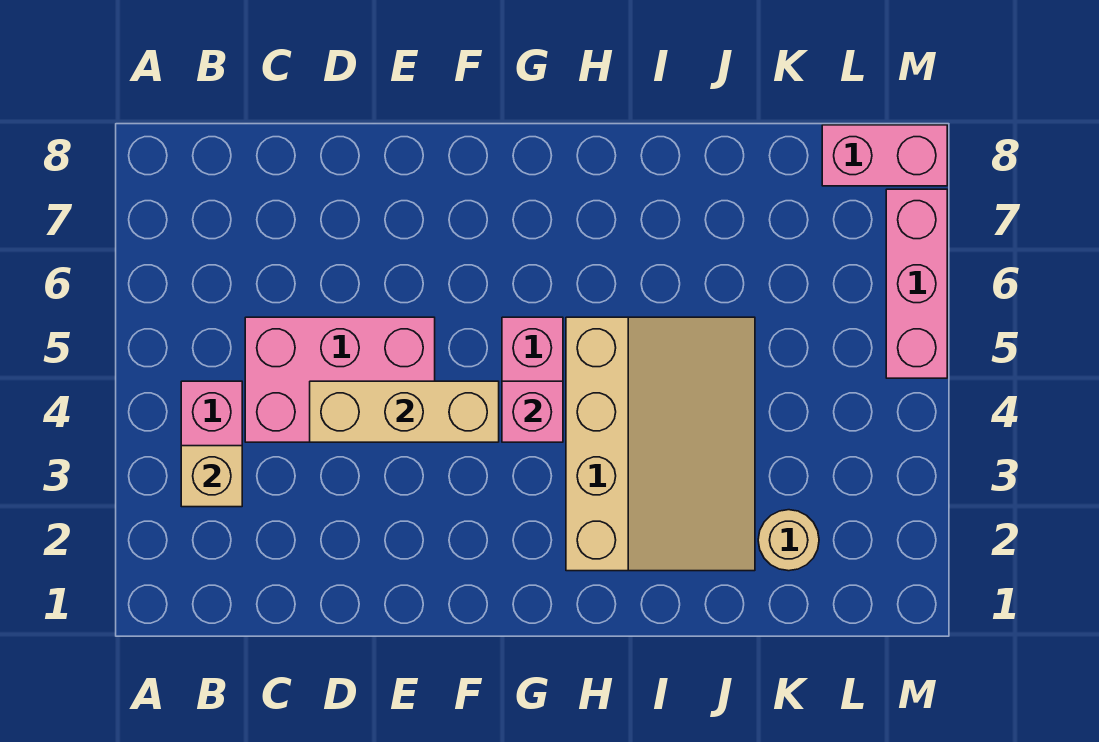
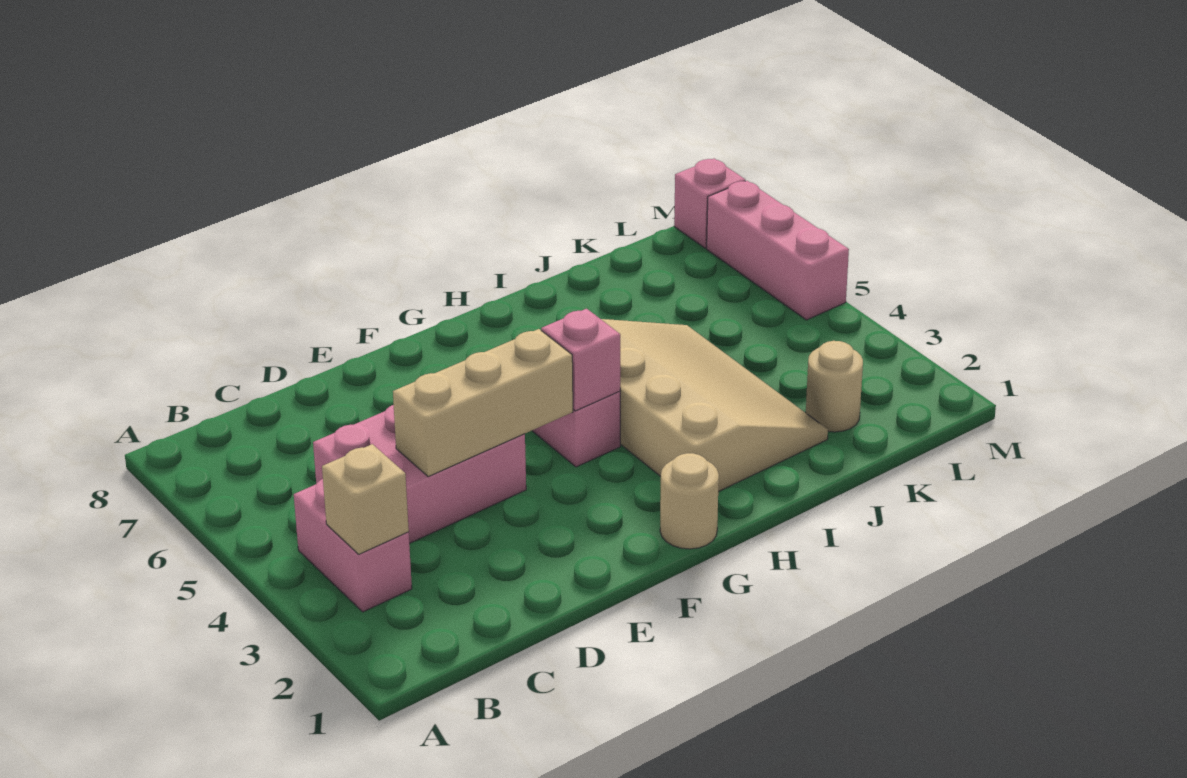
none -> tan round brick G1 level 1
pink brick L8:M8 level 1 -> pink brick M8 level 1

